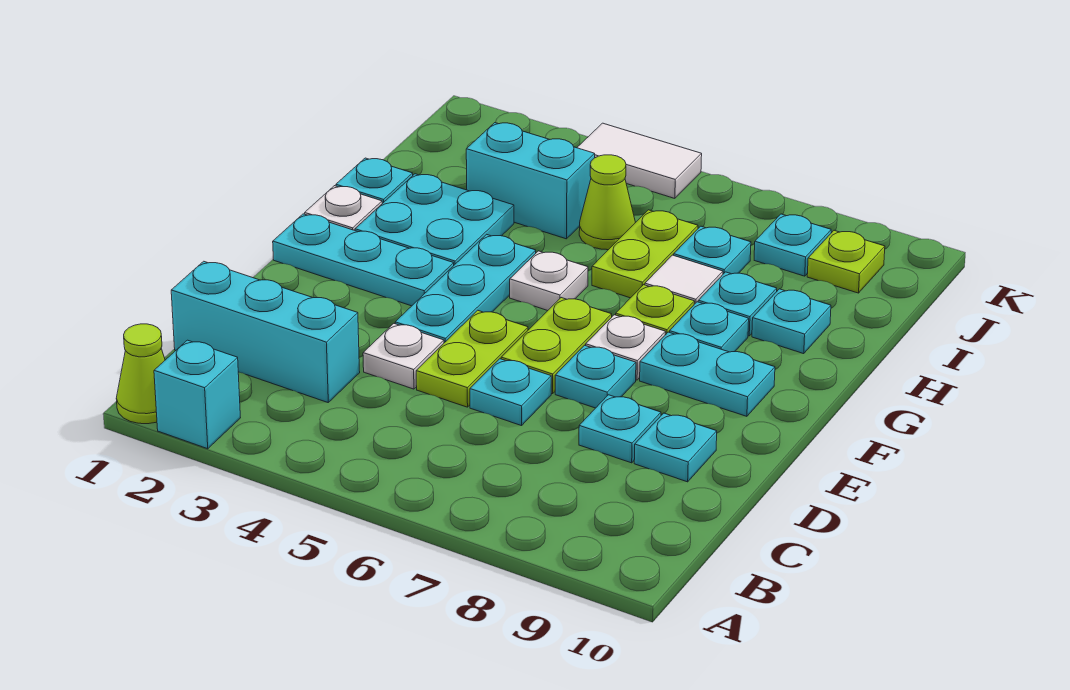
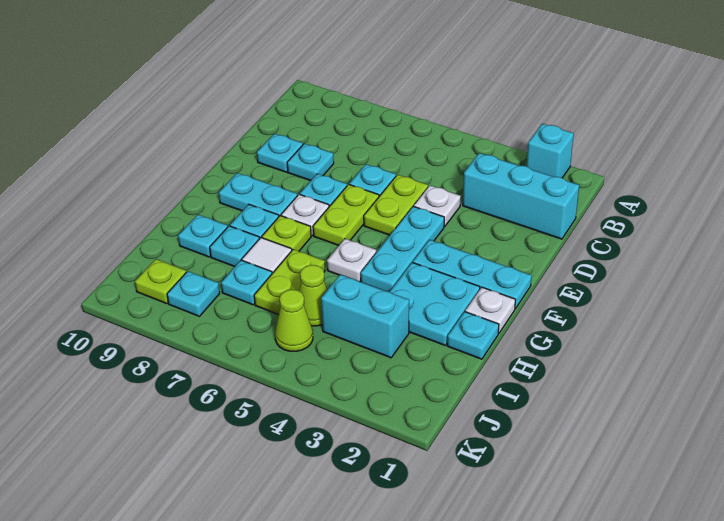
lime cone A1 level 1 -> lime cone J5 level 1
white tile K4:K5 level 1 -> none

